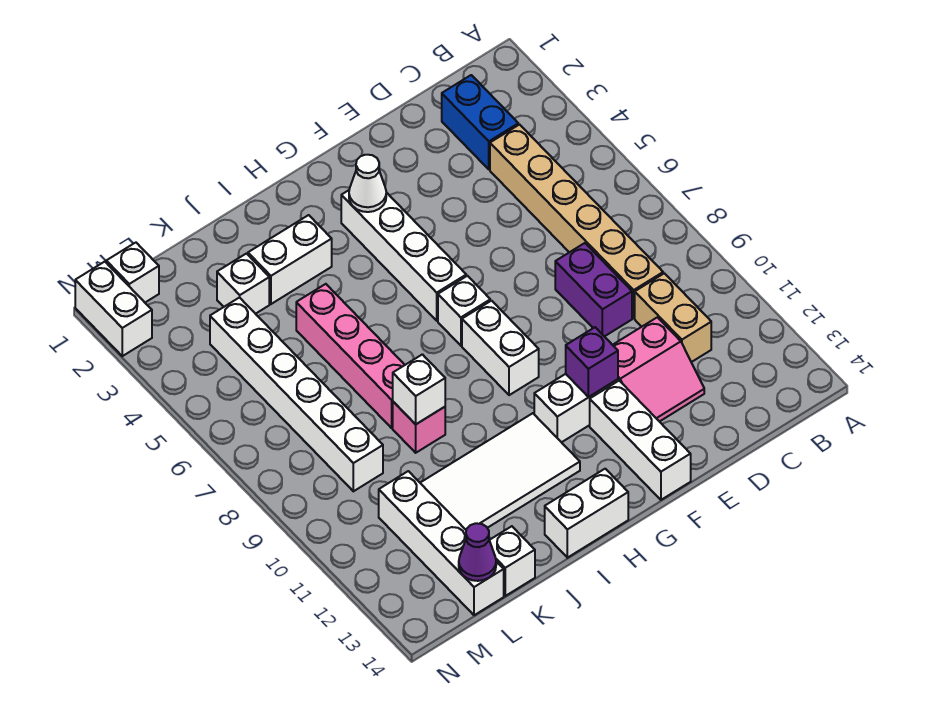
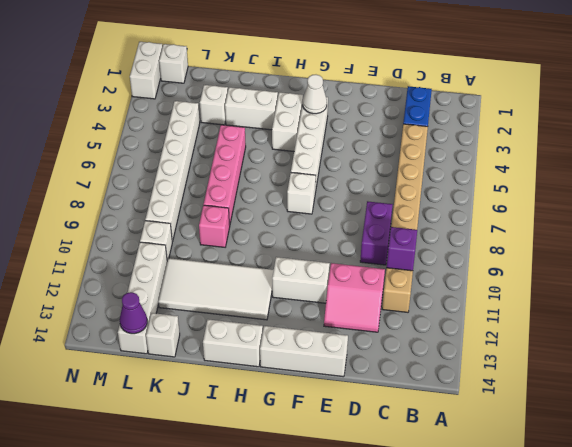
purple brick F11 level 2 -> purple brick C10 level 2
white brick F12:F14 level 1 -> white brick E14:G14 level 1
white brick G8:G9 level 1 -> white brick H3:H4 level 1
white brick J9 level 2 -> white brick L10 level 1

